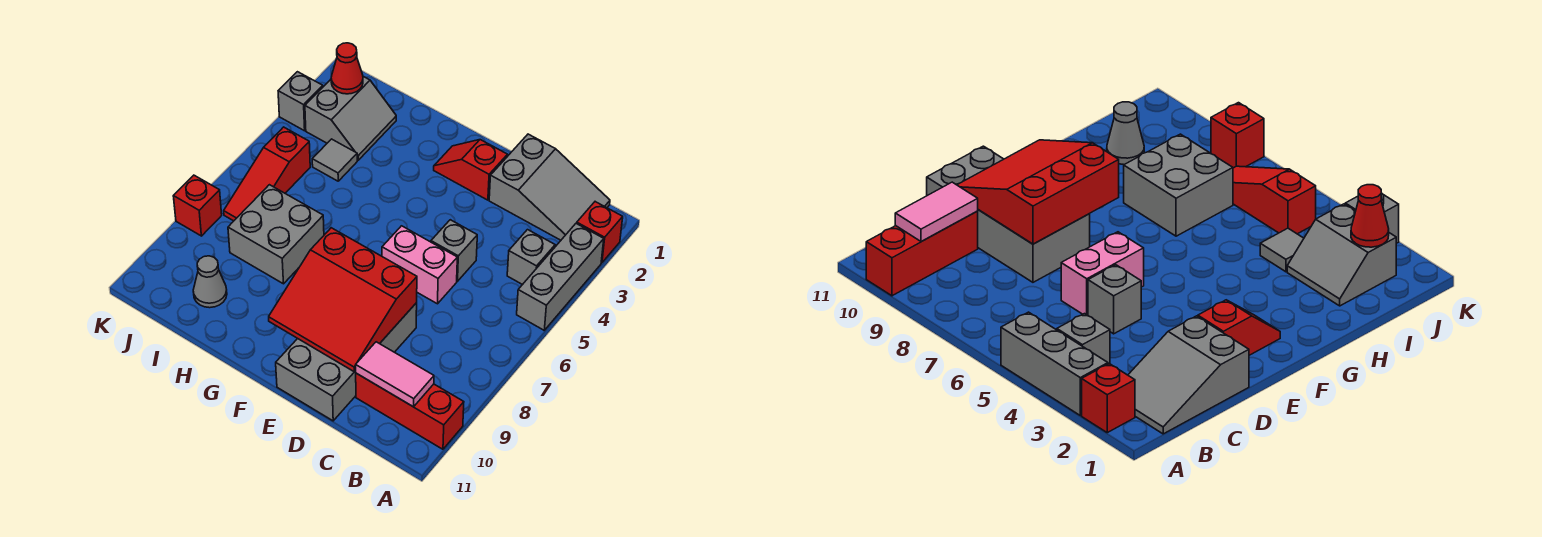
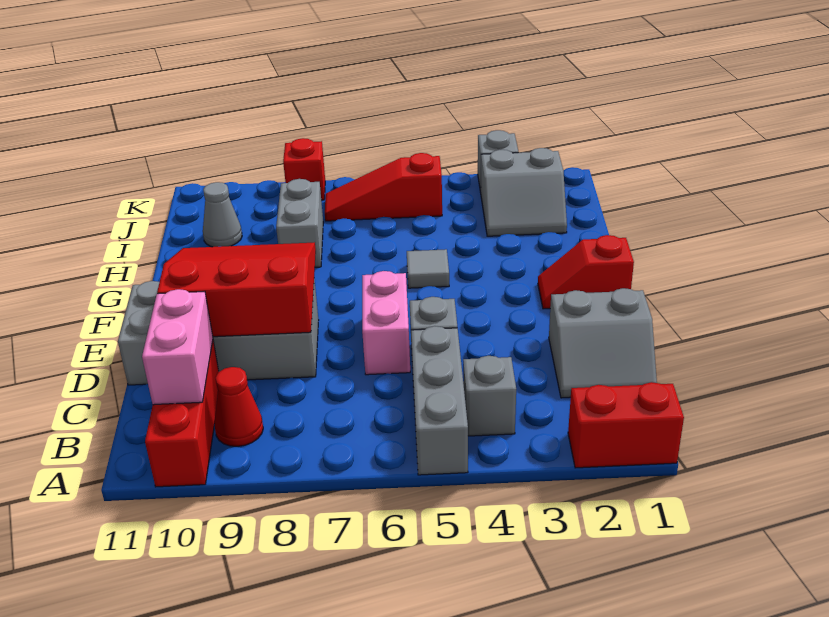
red brick A2 level 1 -> red brick A1:A2 level 1
grey brick A3:A5 level 1 -> grey brick A5:C5 level 1
grey slope B1:D2 level 1 top D -> grey slope C1:D2 level 1 top D
pink tile B10:C10 level 2 -> pink brick B10:C10 level 2
red slope D8:F10 level 2 top 8 -> red slope D8:F10 level 2 top D
red slope E2:F2 level 1 top E -> red slope F1:F2 level 1 top 1
grey brick H7:I8 level 1 -> grey brick H8:I8 level 1
grey tile I4 level 1 -> grey tile G5 level 1
red cone J2 level 2 -> red cone B9 level 1

